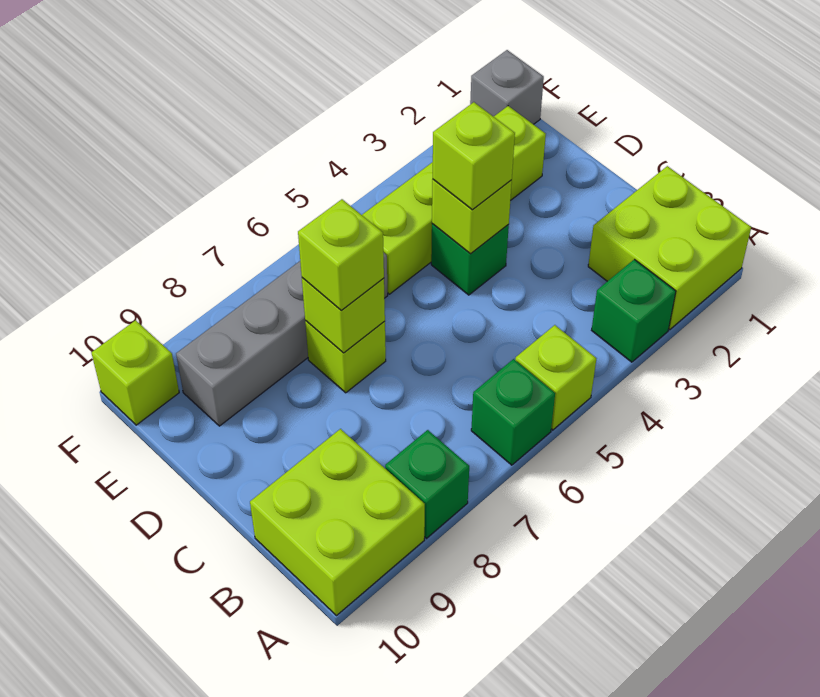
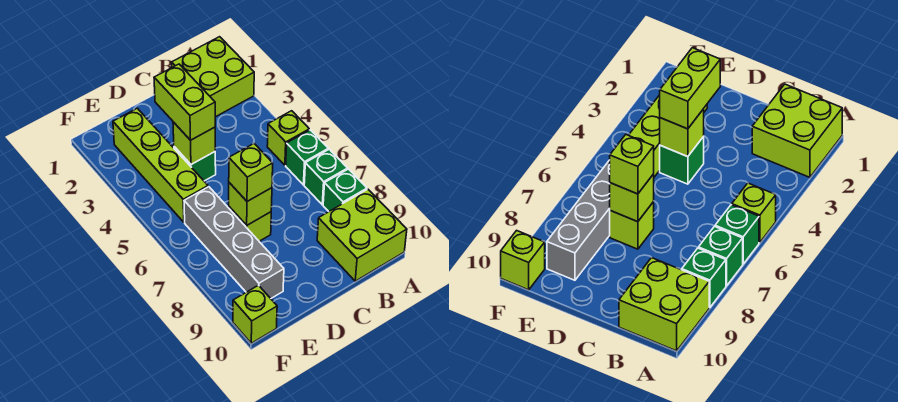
green brick A3 level 1 -> green brick A7 level 1
lime brick D4 level 3 -> lime brick D3:D4 level 3
grey brick F1 level 1 -> none

